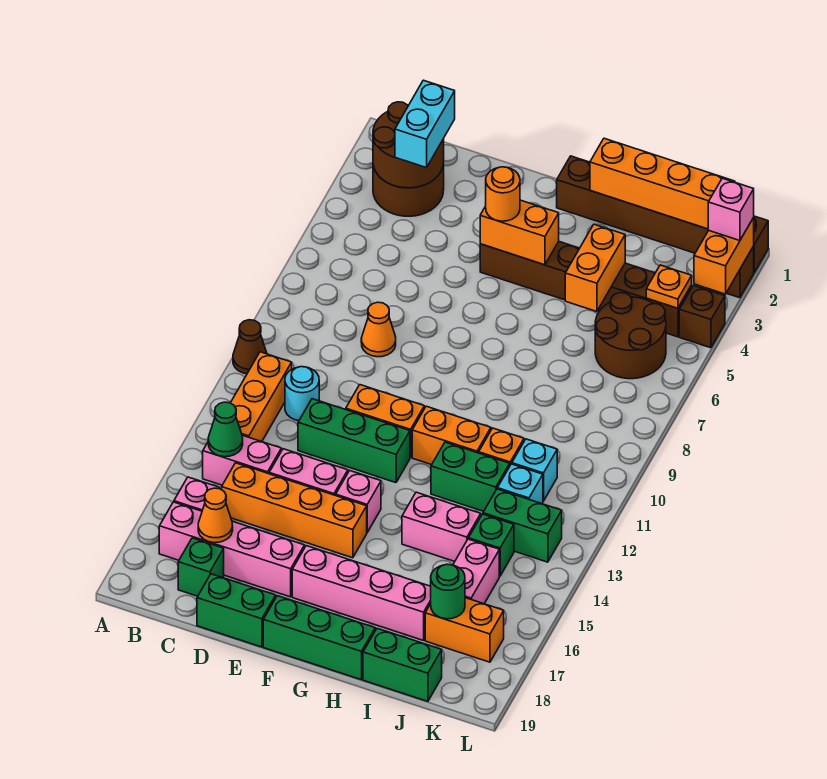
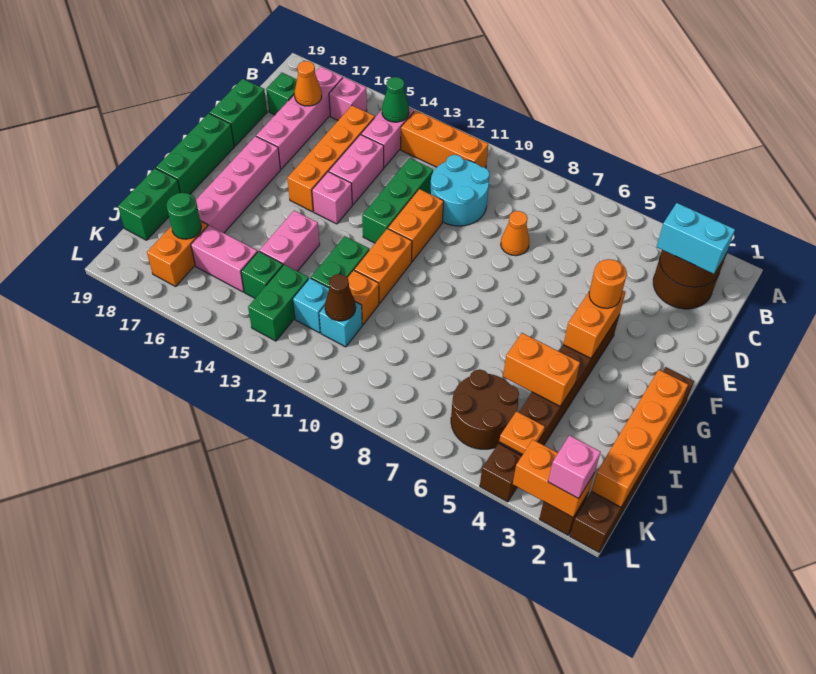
brown cone A10 level 1 -> brown cone J11 level 2
cyan round brick C11 level 1 -> cyan round brick C10:D11 level 1

